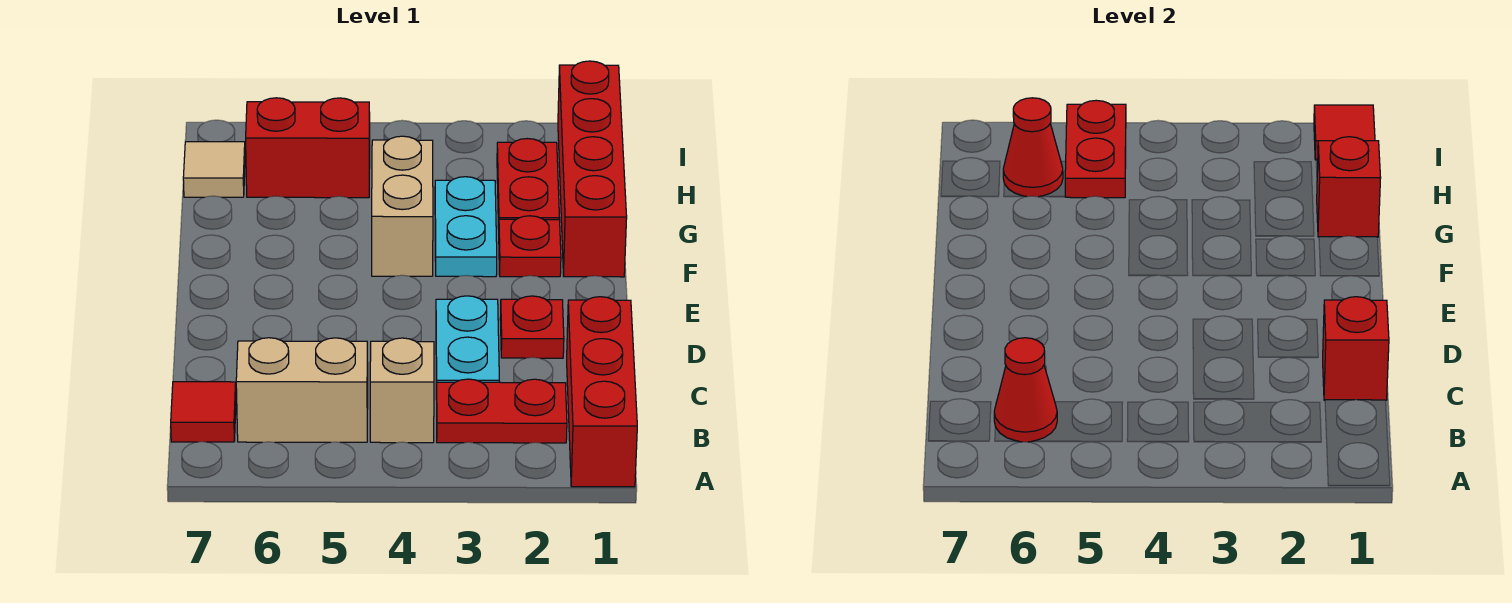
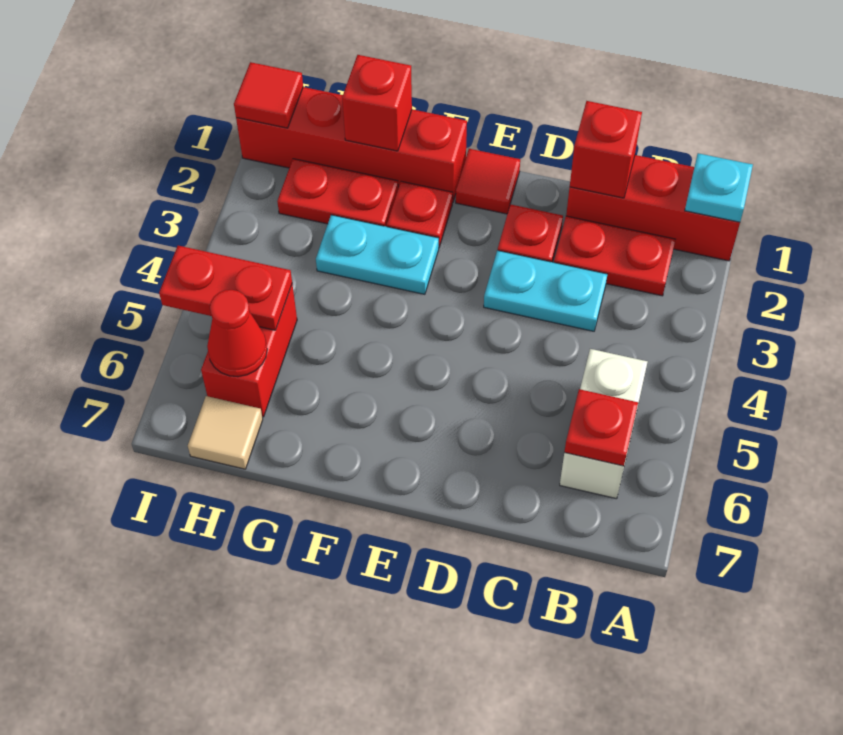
none -> cyan plate A1 level 2
red plate B2:B3 level 1 -> red plate B2:C2 level 1
tan brick B4 level 1 -> none
tan brick B5:B6 level 1 -> white brick B5:B6 level 1
red cone B6 level 2 -> red plate B6 level 2
red tile B7 level 1 -> red tile E1 level 1
tan brick F4:G4 level 1 -> none

